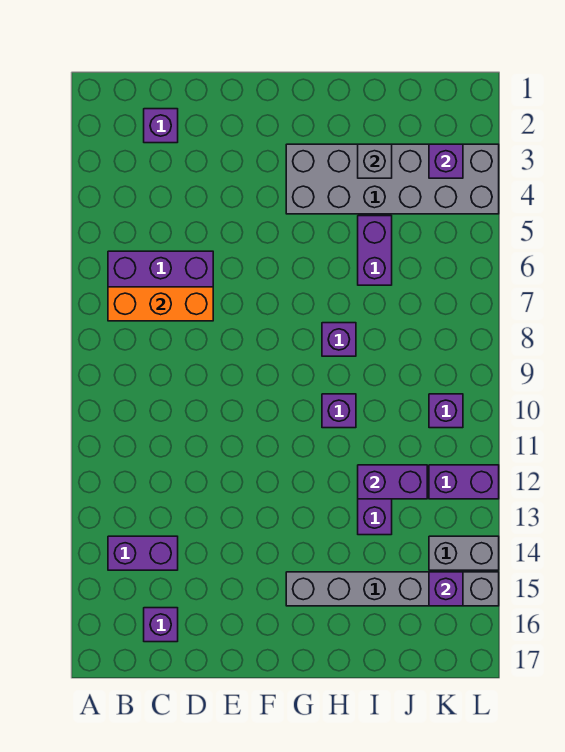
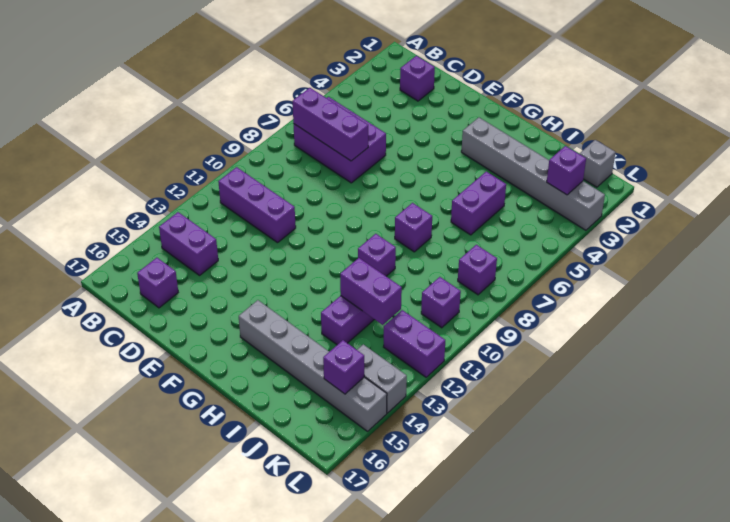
orange brick B7:D7 level 2 -> purple brick B7:D7 level 2
none -> purple brick B11:D11 level 1
grey brick G3:L4 level 1 -> grey brick G3:L3 level 1
grey brick I3 level 2 -> grey brick K1 level 1
none -> purple brick K8 level 1

